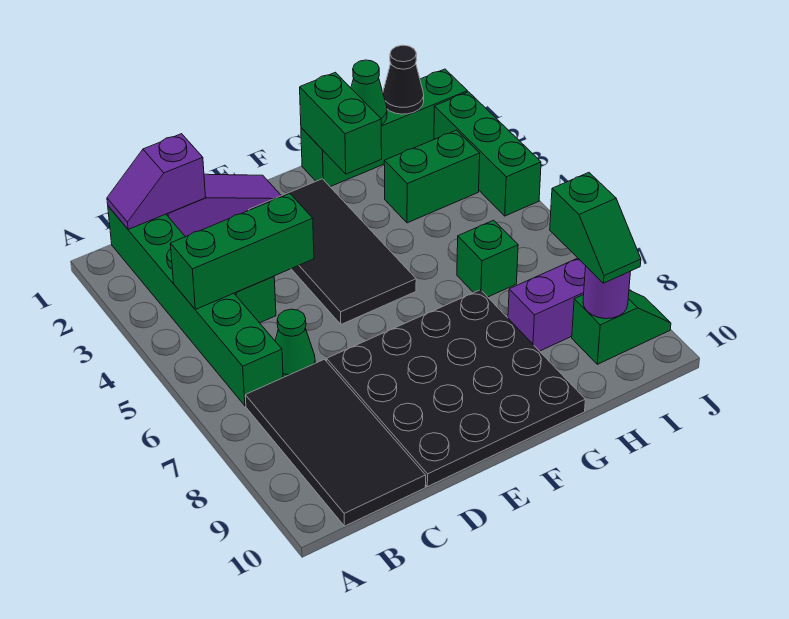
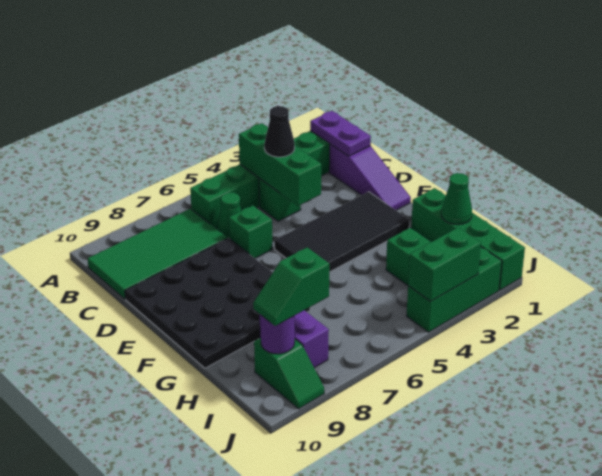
purple slope B1:C1 level 2 top C -> purple plate B1:C1 level 2
black tile B7:C10 level 1 -> green tile B7:C10 level 1
green brick G1:G2 level 2 -> green brick J3:J4 level 2
green brick H6 level 1 -> green brick D6 level 1
black cone I1 level 2 -> black cone C4 level 3

